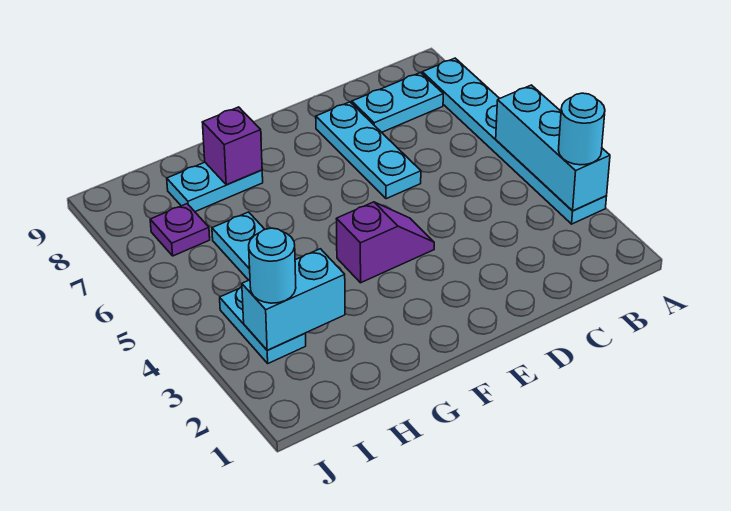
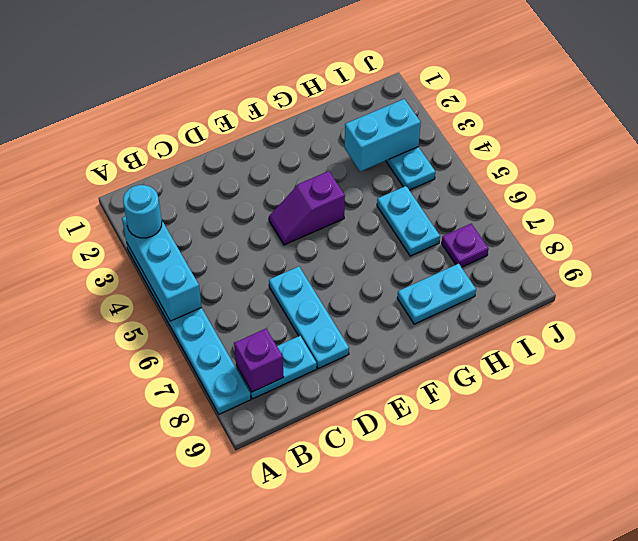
purple brick G8 level 2 -> purple brick B8 level 2
cyan round brick I3 level 3 -> none

